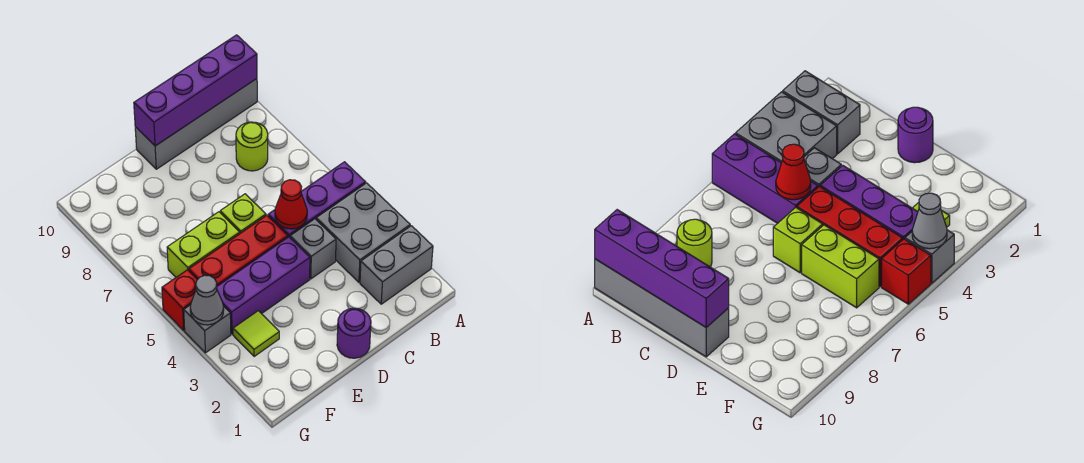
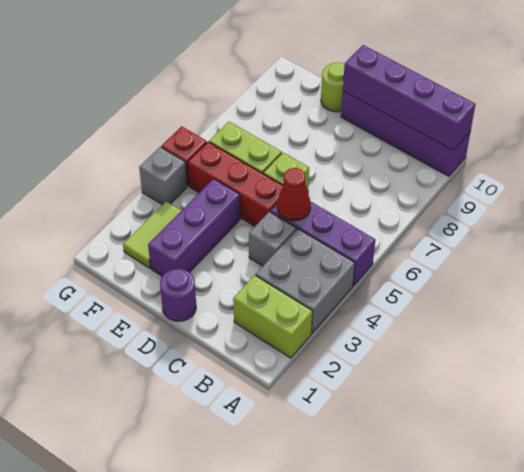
grey brick A2:B2 level 1 -> lime brick A2:B2 level 1
grey brick A10:D10 level 1 -> purple brick A10:D10 level 1
lime round brick B8 level 1 -> lime round brick E10 level 1
purple brick D4:F4 level 1 -> purple brick E2:E4 level 1
lime tile F3 level 1 -> lime tile F2:F3 level 1
grey cone G4 level 2 -> none

